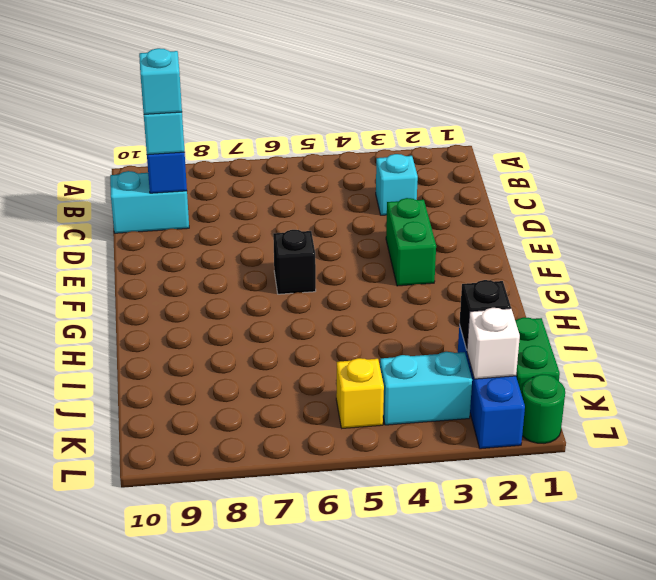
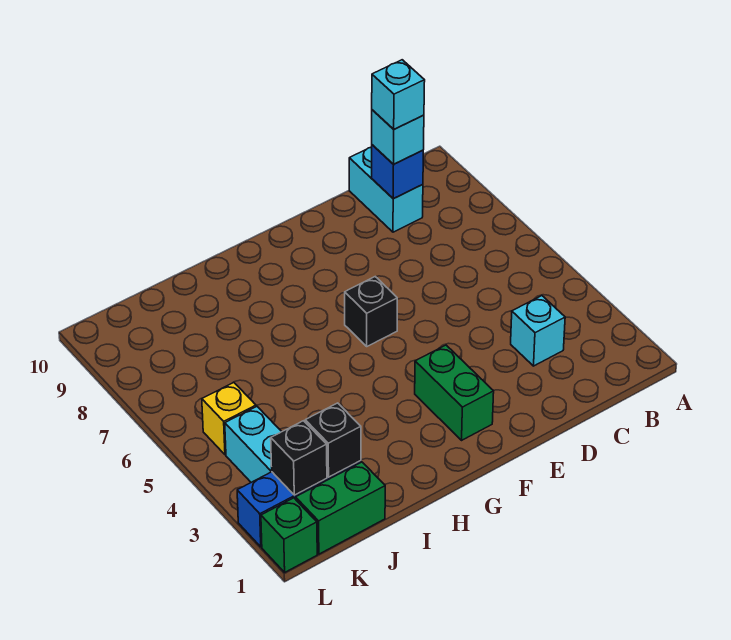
green brick E3:F3 level 1 -> green brick F2:F3 level 1
white brick K2 level 2 -> black brick K2 level 2
green round brick L1 level 1 -> green brick L1 level 1

